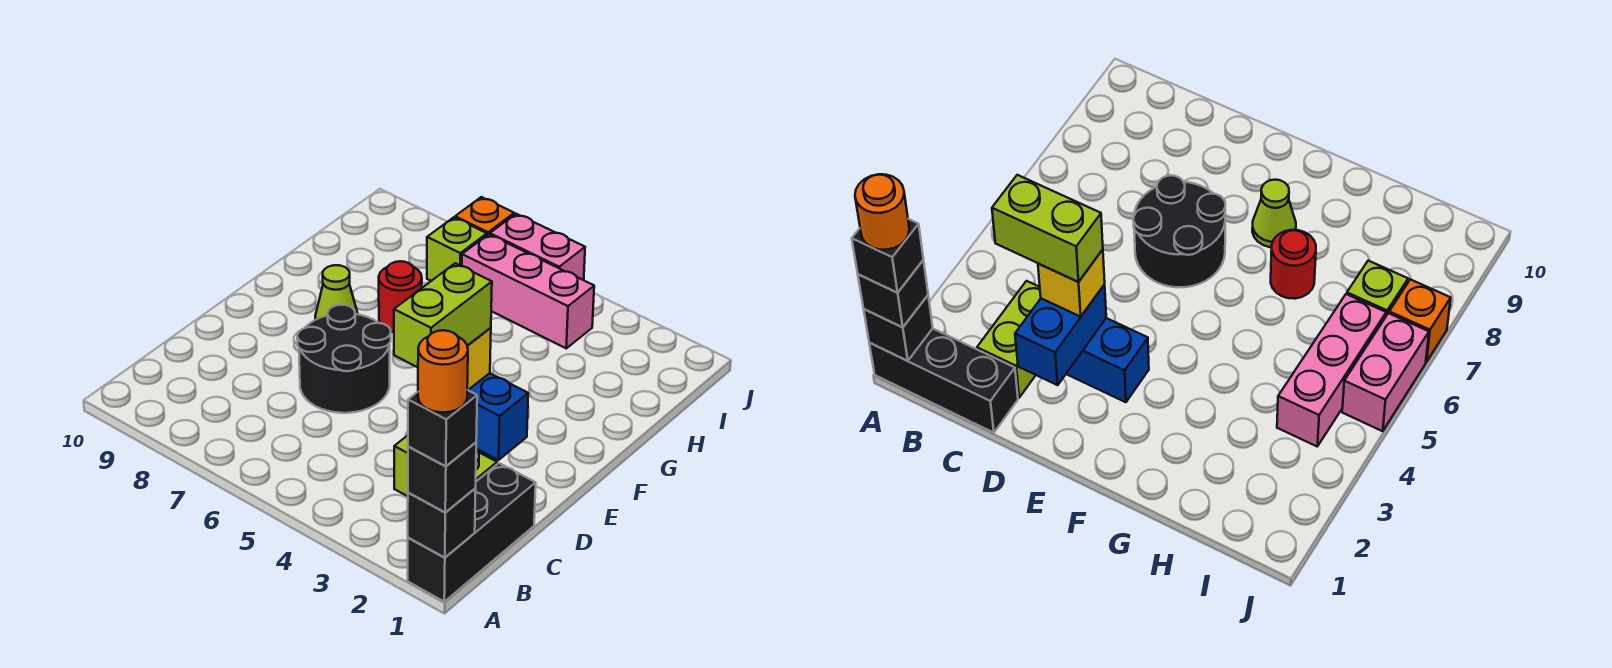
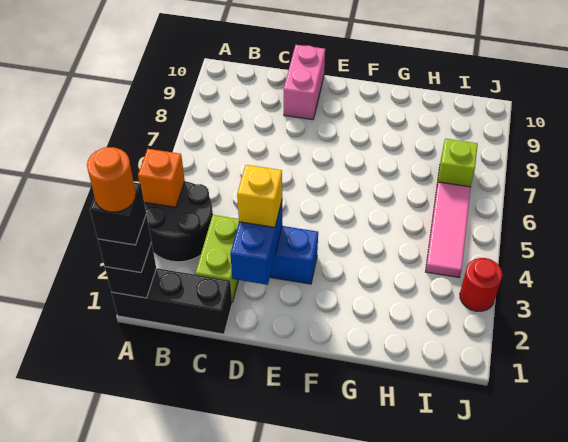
lime brick C3:D3 level 4 -> none
black round brick D6:E7 level 1 -> black round brick A3:B4 level 1
lime cone F8 level 1 -> none
red round brick G7 level 1 -> red round brick J3 level 1
pink brick I4:I6 level 1 -> pink tile I4:I6 level 1
pink brick J5:J6 level 1 -> pink brick D9:D10 level 1
orange brick J7 level 1 -> orange brick A4 level 2

